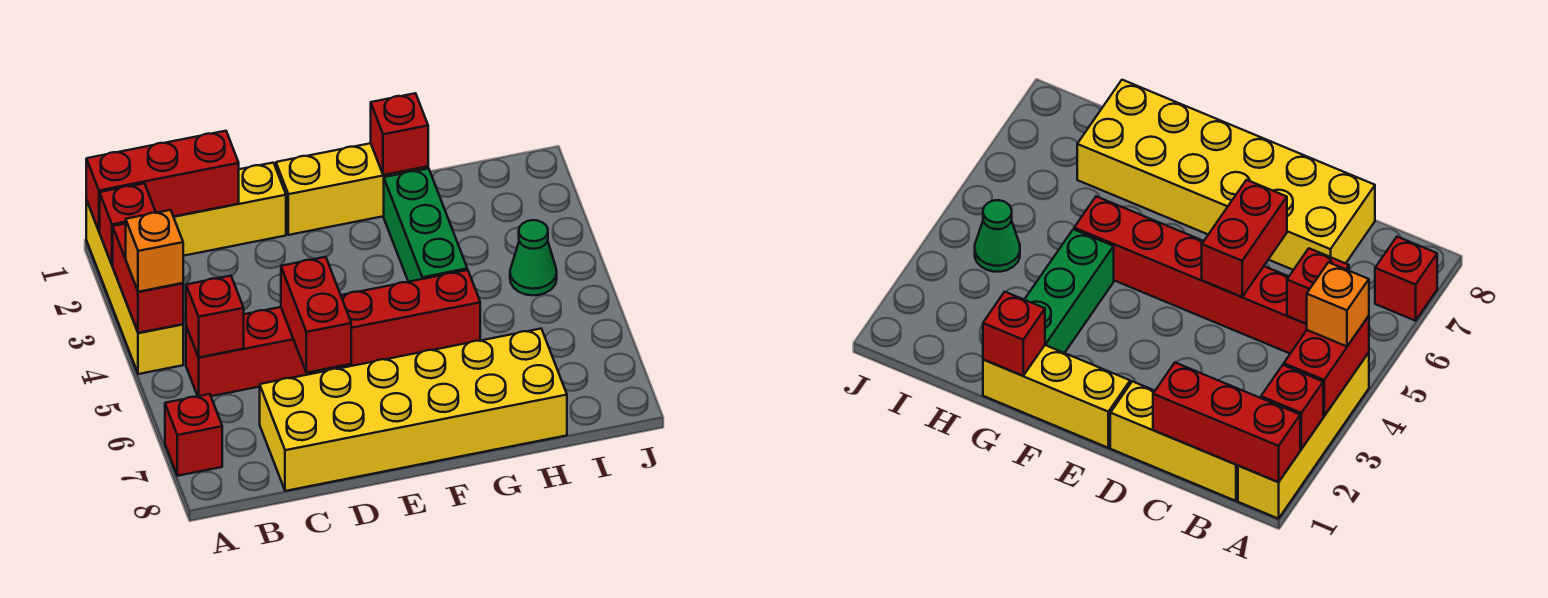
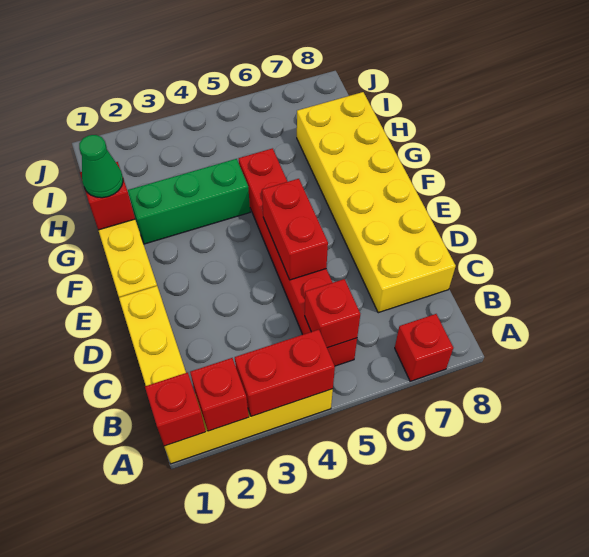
red brick A1:C1 level 2 -> red brick A1 level 2
orange brick A4 level 3 -> none
red brick D5:D6 level 2 -> red brick D5:E5 level 2
green cone I4 level 1 -> green cone G1 level 3

